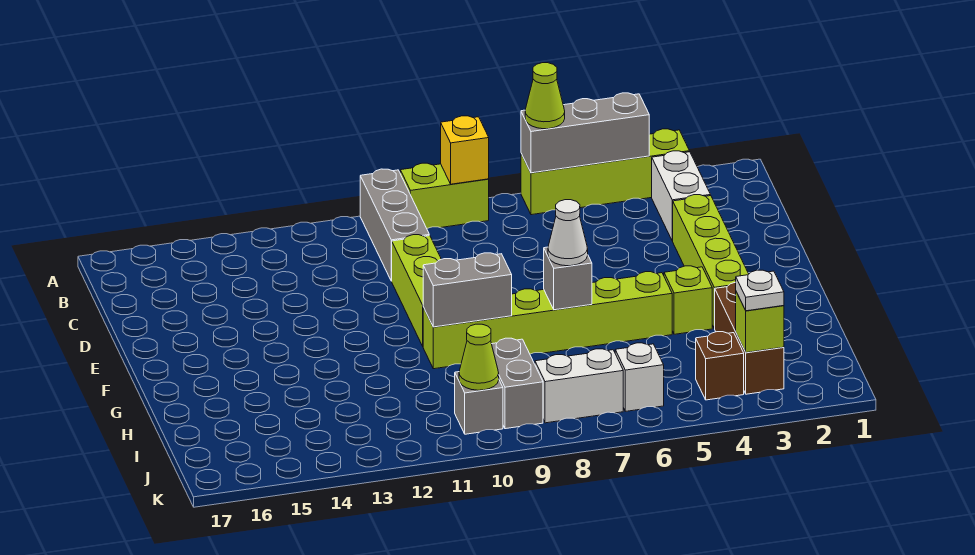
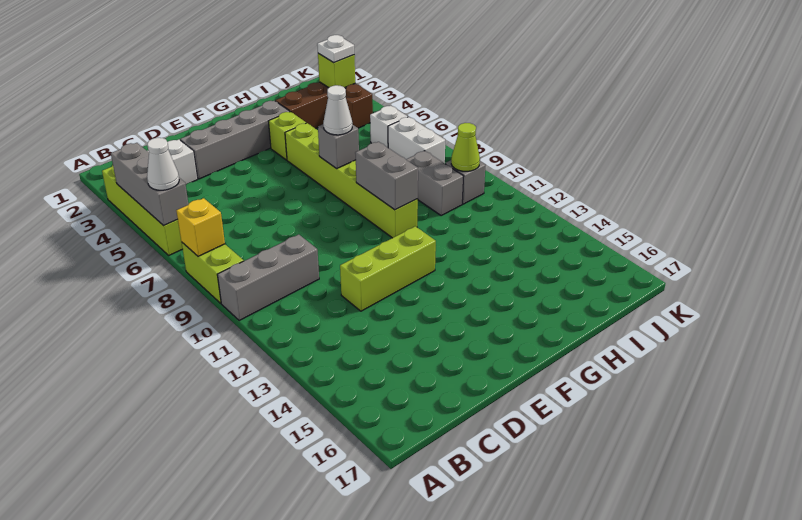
lime cone A6 level 3 -> white cone A6 level 3
lime brick D3:G3 level 1 -> grey brick D3:G3 level 1
lime brick D10:F10 level 1 -> lime brick D12:F12 level 1
grey brick I9:J9 level 1 -> grey brick I9:I10 level 1

